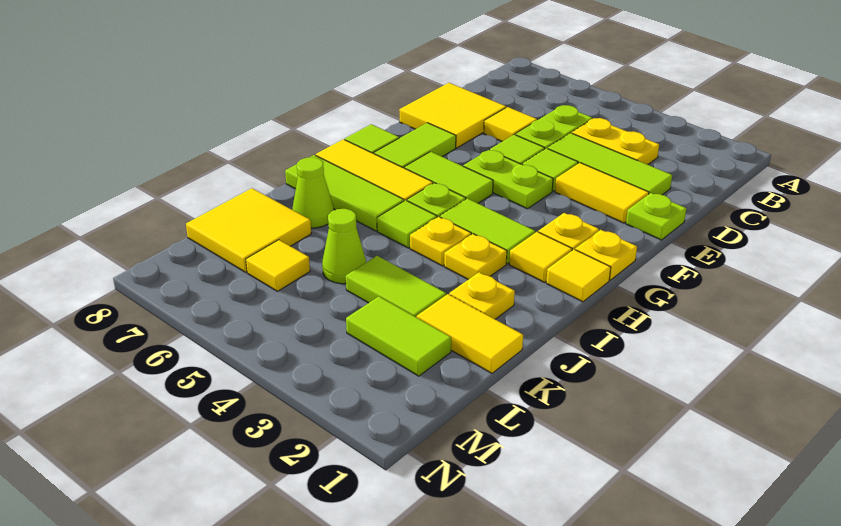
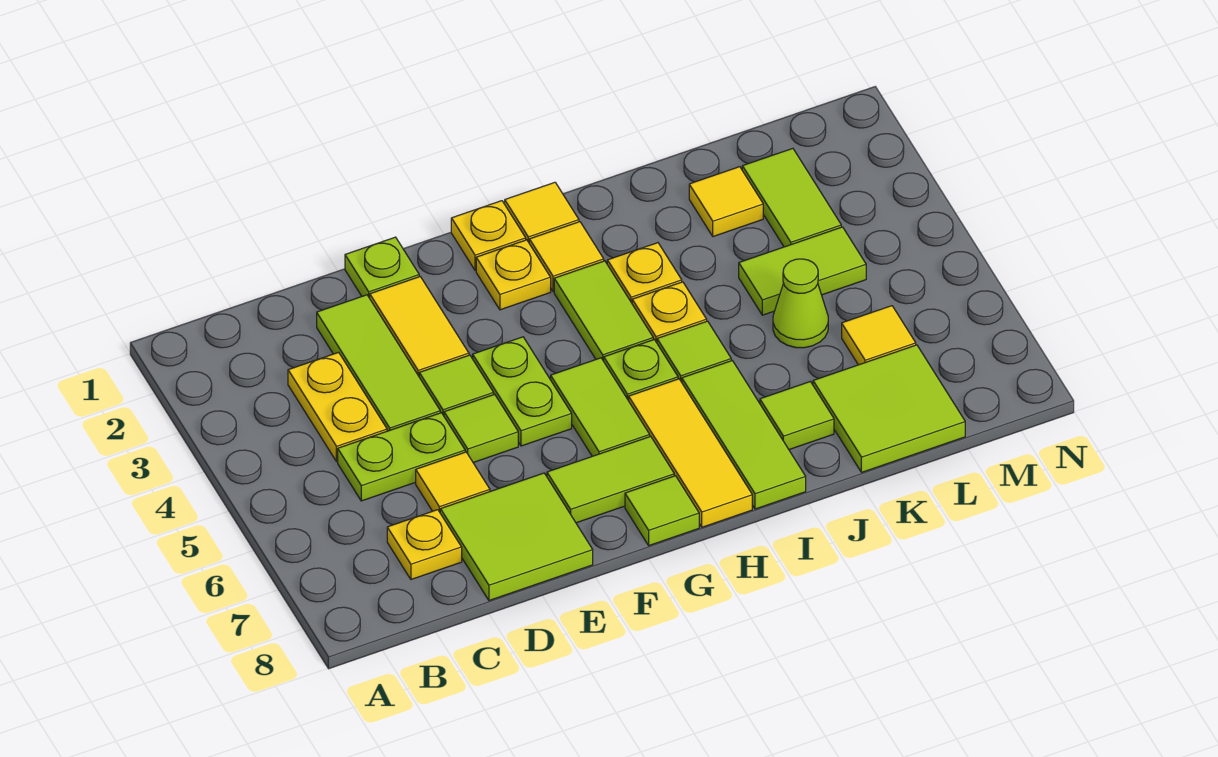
yellow tile D7:E8 level 1 -> lime tile D7:E8 level 1
yellow plate J2 level 1 -> yellow plate C7 level 1
lime cone J7 level 1 -> lime tile J7 level 1
yellow tile K1:K2 level 1 -> yellow tile K2 level 1
lime tile K3:K4 level 1 -> lime tile K4:L4 level 1
yellow tile K7:L8 level 1 -> lime tile K7:L8 level 1

